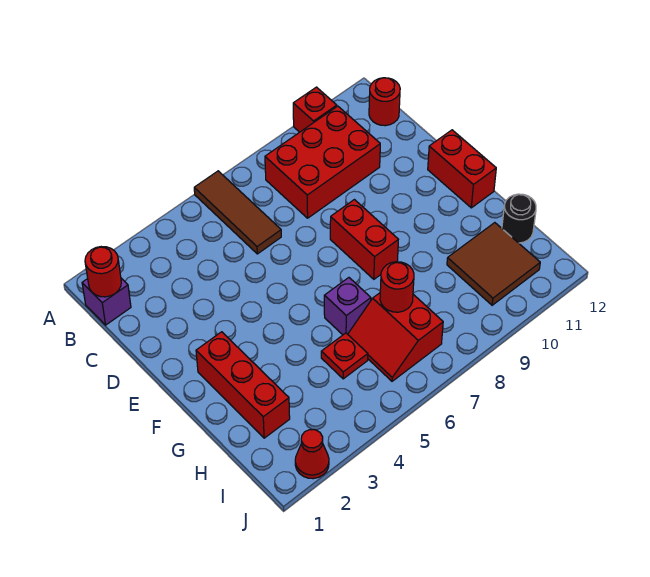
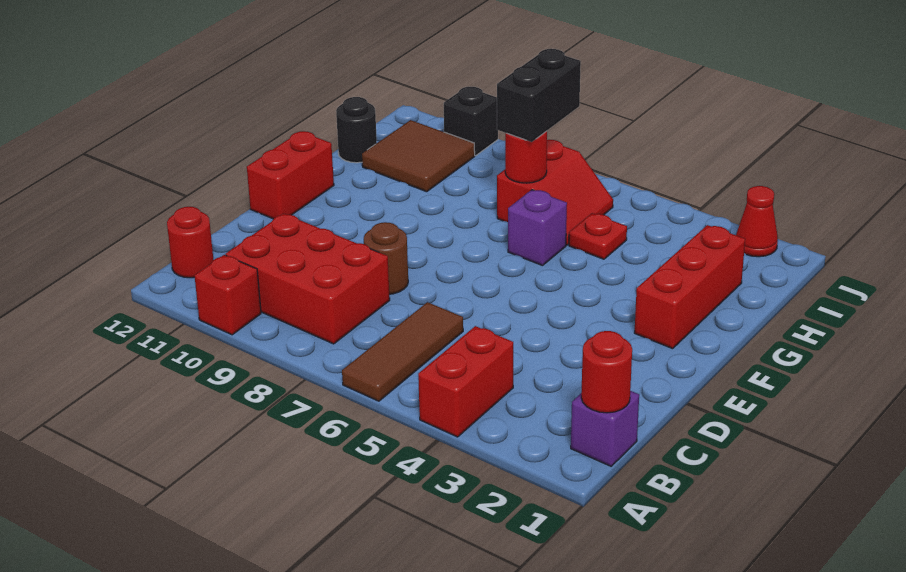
none -> brown round brick D8 level 1
red brick E8:F8 level 1 -> red brick A4:B4 level 1
none -> black brick H7:I7 level 3
none -> black brick J10 level 1

